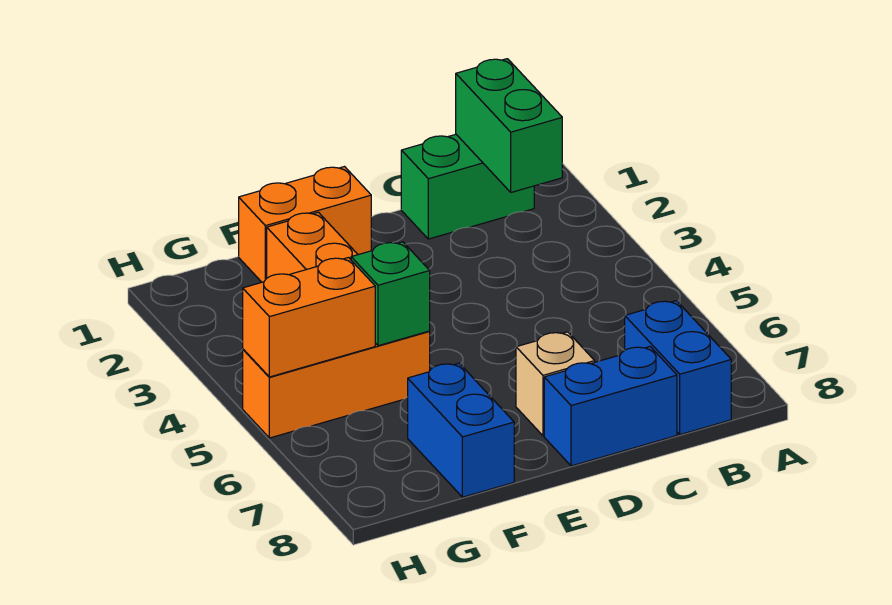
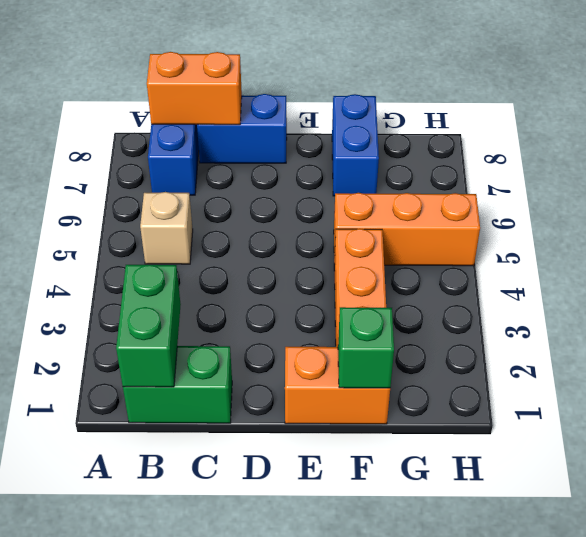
tan brick D7 level 1 -> tan brick B5 level 1
green brick F5 level 2 -> green brick F1 level 2
orange brick G5:H5 level 2 -> orange brick B8:C8 level 2

